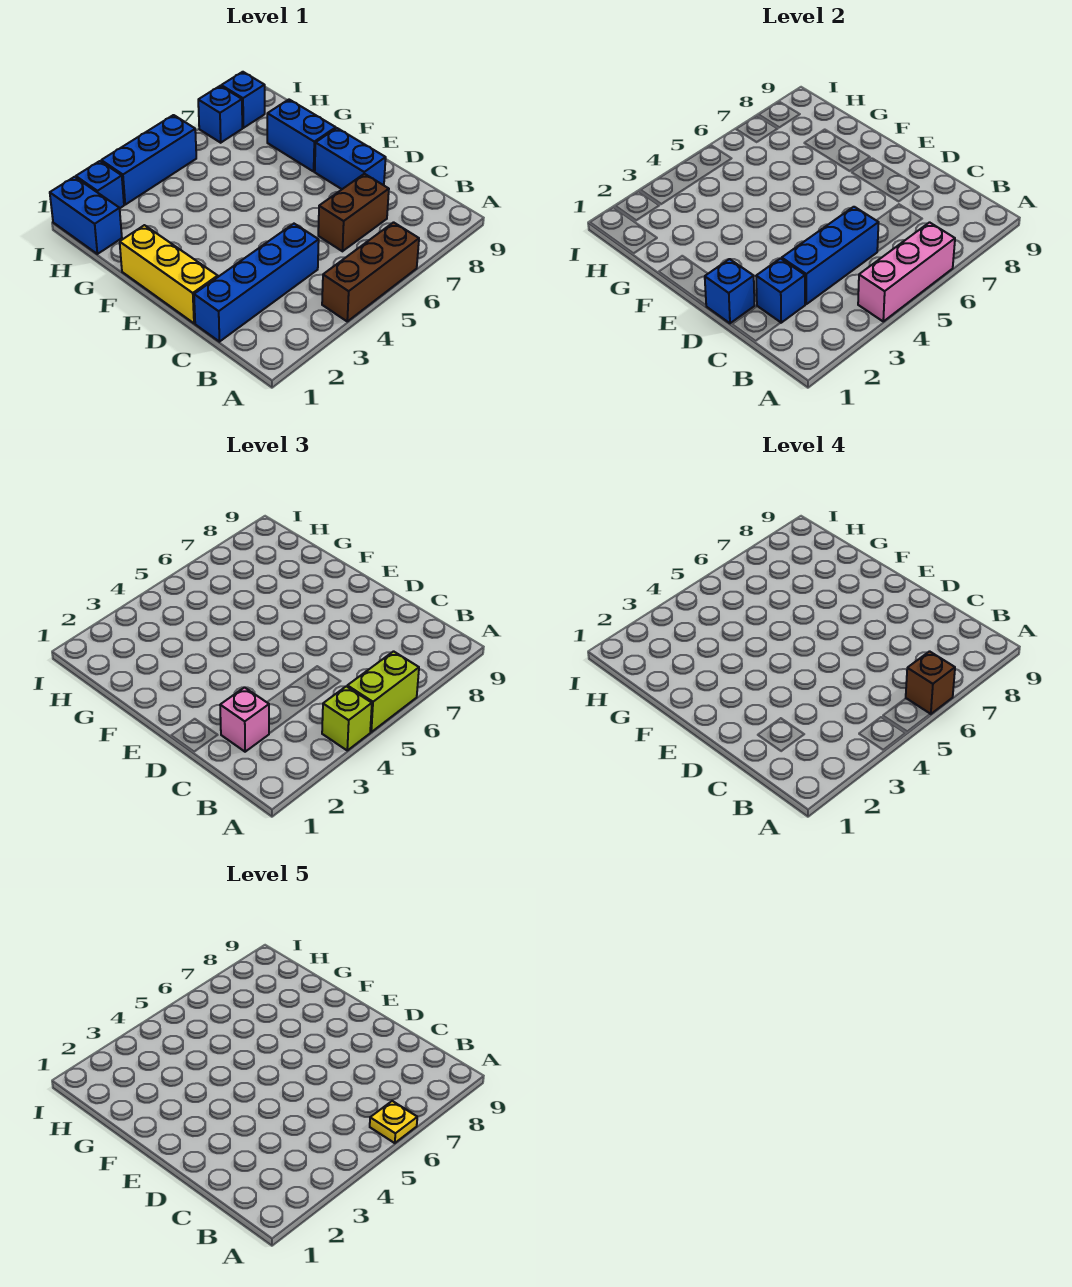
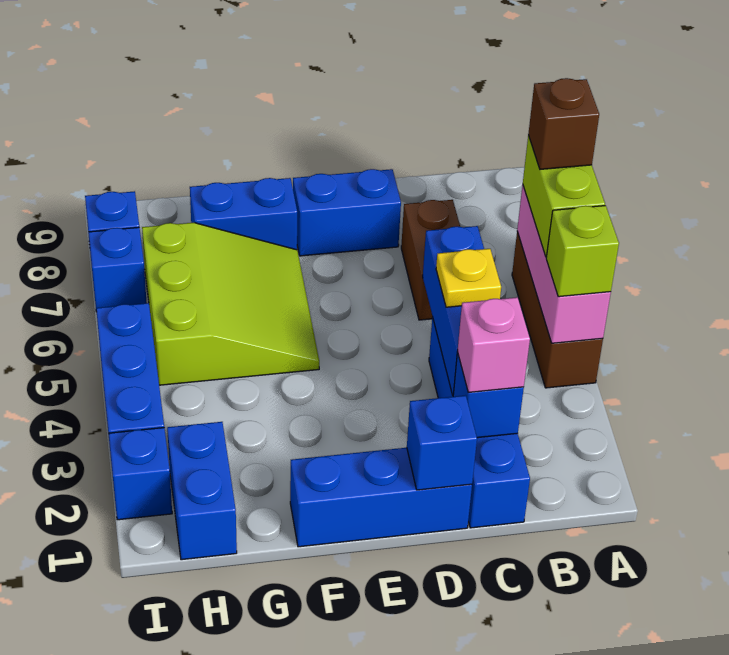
yellow plate A6 level 5 -> yellow plate C4 level 3
yellow brick D1:F1 level 1 -> blue brick D1:F1 level 1
none -> lime slope F5:H7 level 1 top H
blue brick H1:I1 level 1 -> blue brick H1:H2 level 1

